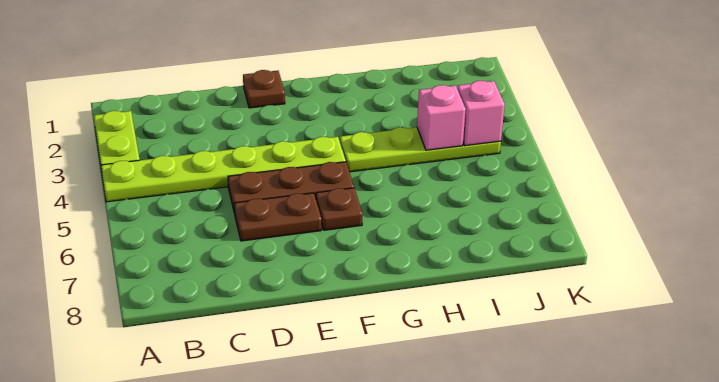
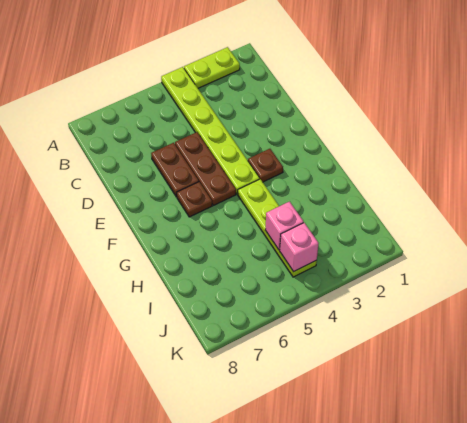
brown plate E1 level 1 -> brown plate F3 level 1

